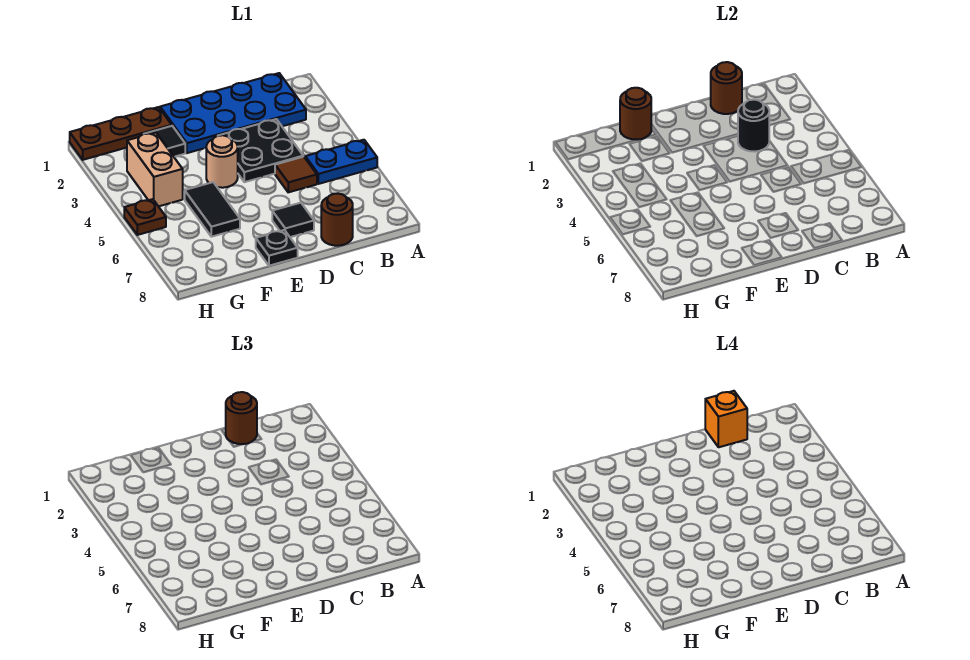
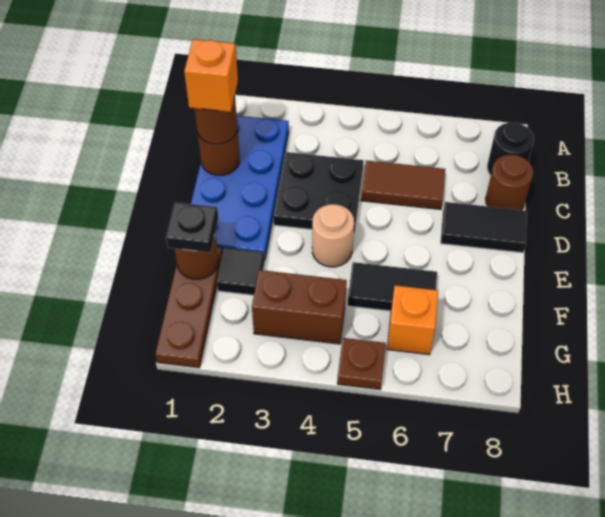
blue plate A5:B5 level 1 -> none
black round brick C3 level 2 -> black round brick B8 level 1
brown tile C5 level 1 -> brown tile C5:C6 level 1
black tile D7 level 1 -> black tile D7:D8 level 1
black plate E8 level 1 -> black plate F1 level 3
tan brick G3:G4 level 1 -> brown brick G3:G4 level 1
none -> orange brick G6 level 1

